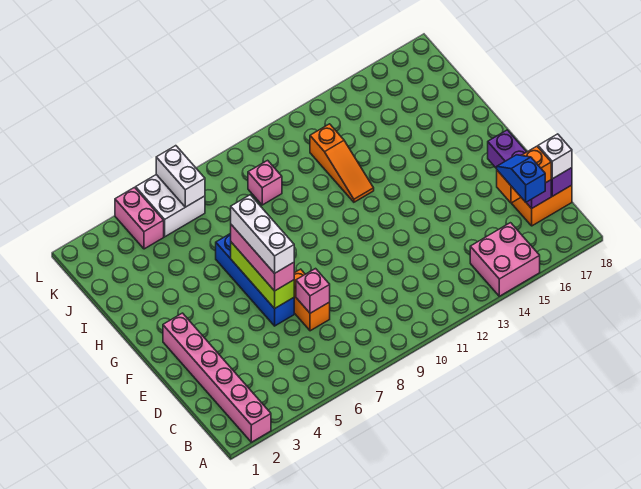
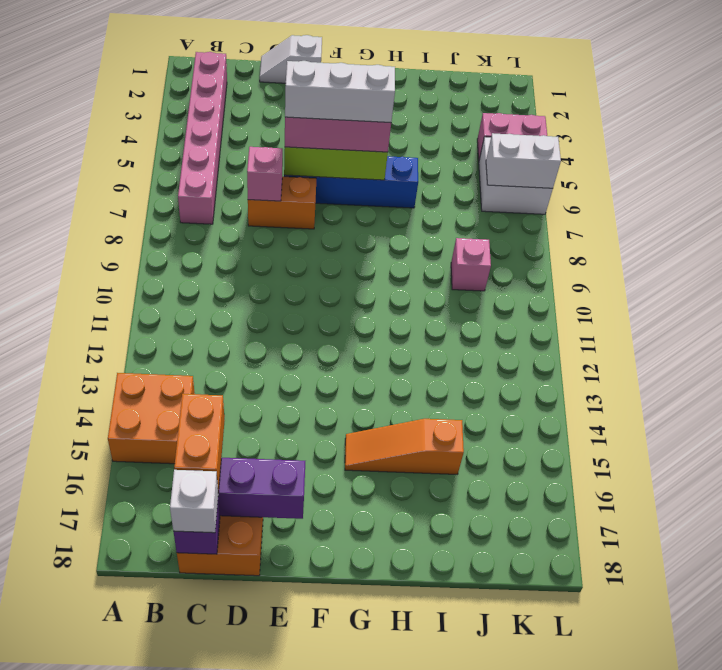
pink brick A2:F2 level 1 -> pink brick B2:B7 level 1
pink brick A14:B15 level 1 -> orange brick A14:B15 level 1
blue slope B16:C16 level 4 top B -> none
none -> white slope D1:E1 level 1 top E
orange slope H12:J12 level 1 top J -> orange slope G15:I15 level 1 top I

